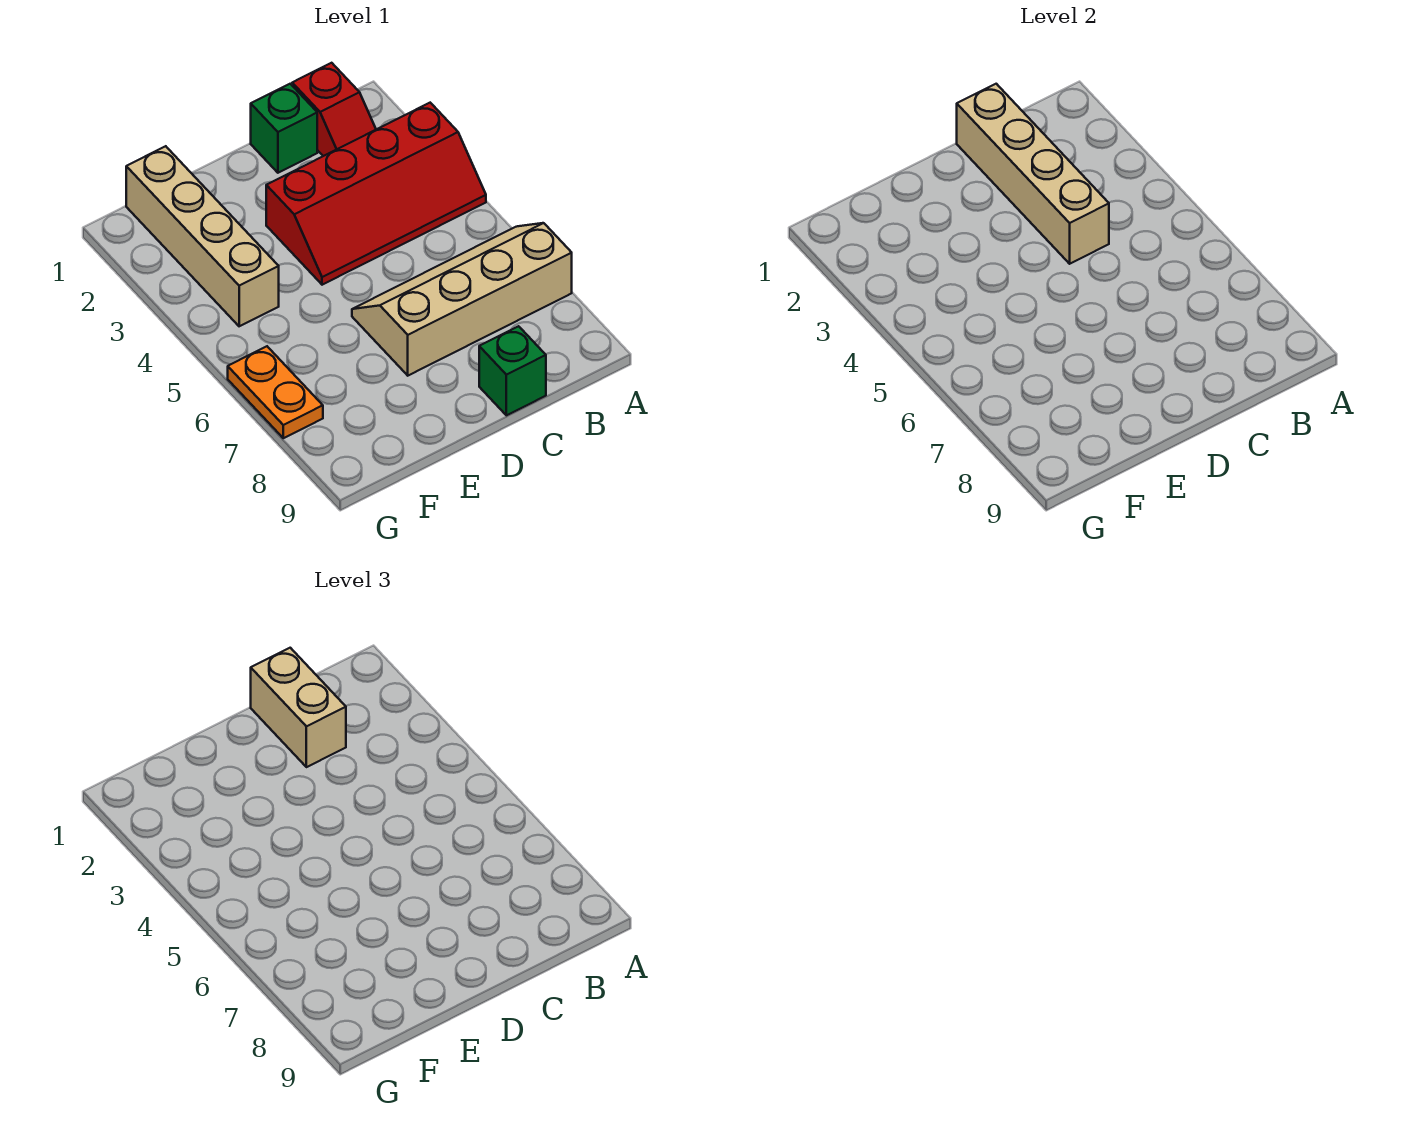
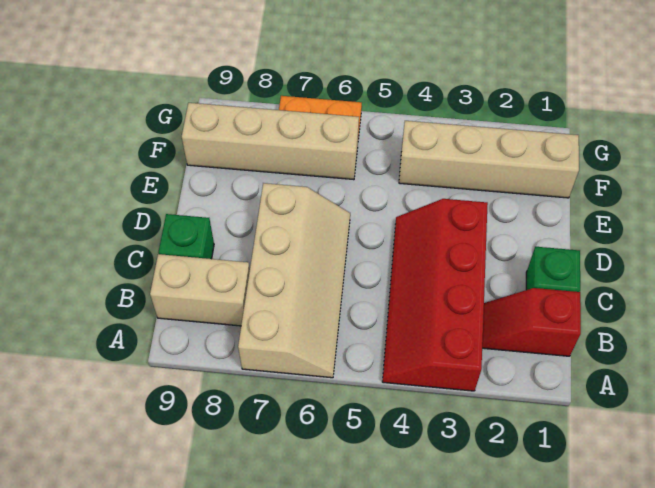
tan brick C1:C4 level 2 -> tan brick F6:F9 level 1
tan brick C1:C2 level 3 -> tan brick B8:B9 level 1

